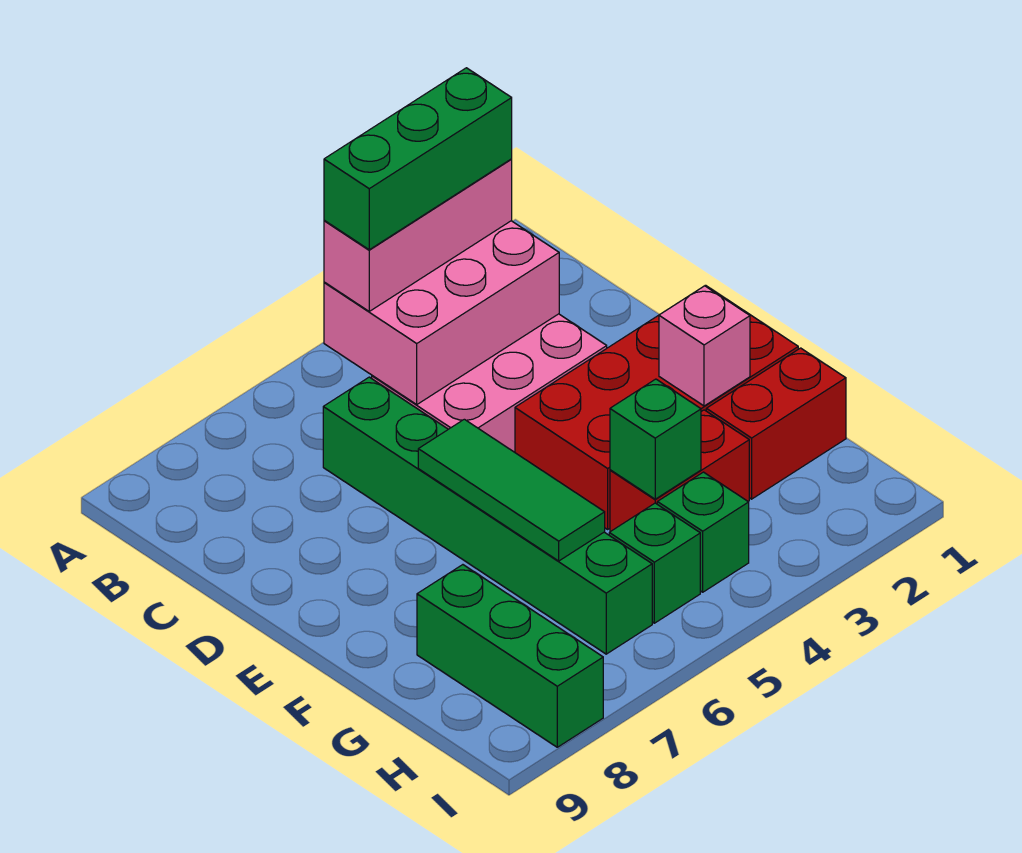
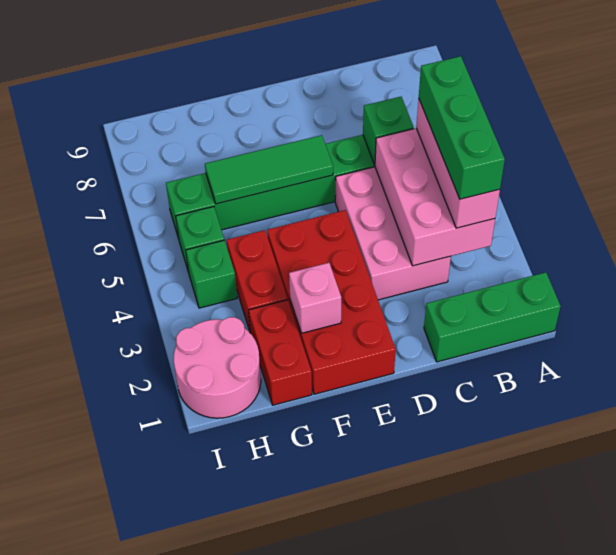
green brick G4 level 2 -> green brick C6 level 2
green brick G8:I8 level 1 -> green brick A1:C1 level 1
none -> pink round brick H1:I2 level 1

